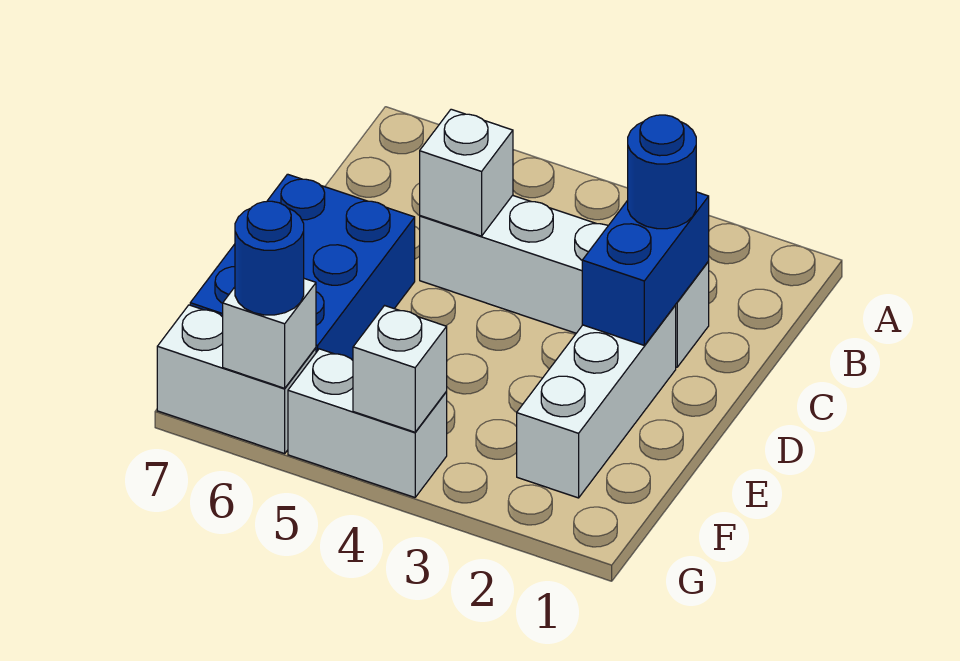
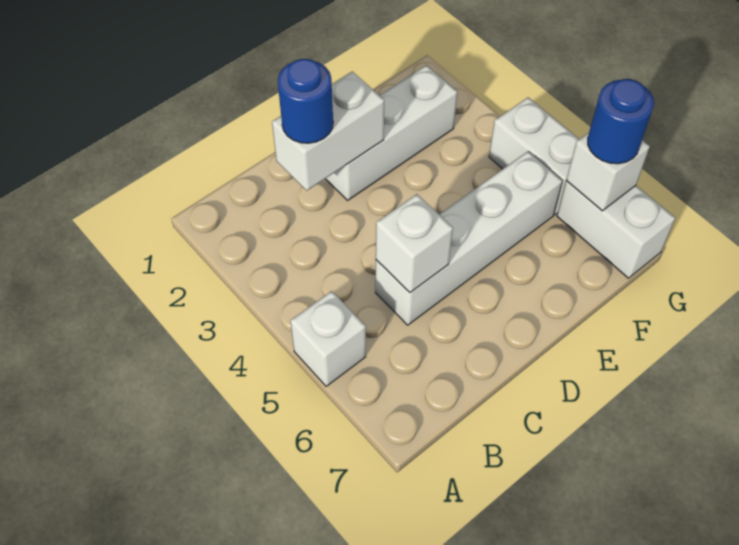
white brick C2:C5 level 1 -> white brick C5:F5 level 1
blue brick C2:D2 level 2 -> white brick C2:D2 level 2
blue brick D6:F7 level 1 -> none
white brick G4 level 2 -> white brick A5 level 1

